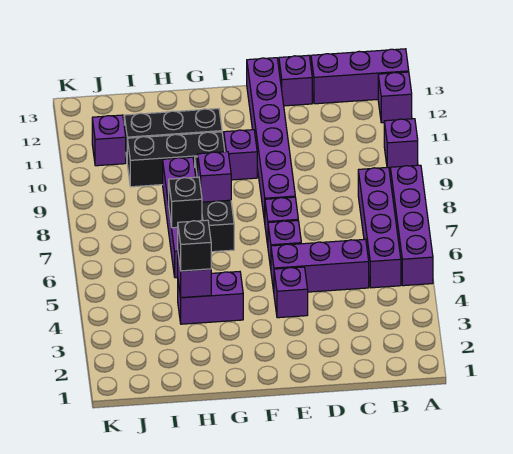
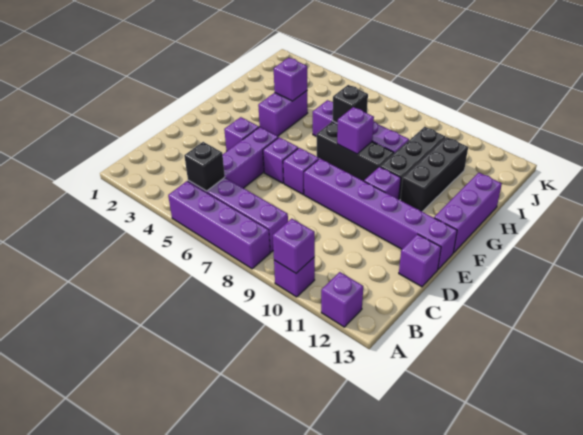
purple brick A13:C13 level 1 -> purple brick F13:H13 level 1
black brick H4 level 3 -> black brick B5 level 2
purple brick J11 level 1 -> purple brick A10 level 2

